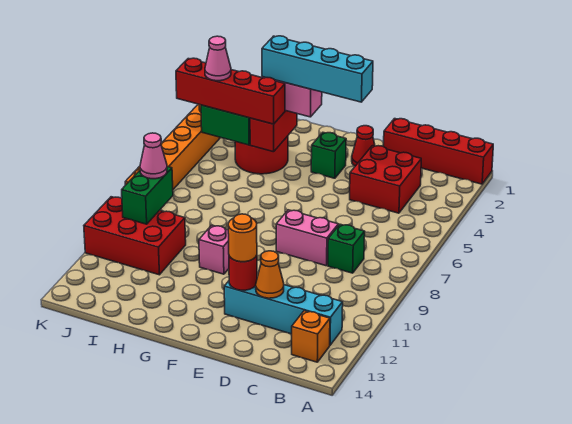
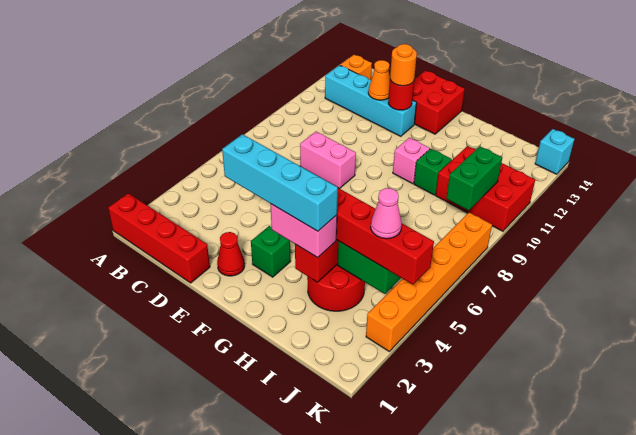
red brick C3:D4 level 1 -> red brick E13:F14 level 1
green brick C8 level 1 -> green brick H10 level 1
pink cone J9 level 3 -> none
none -> cyan brick K14 level 1

